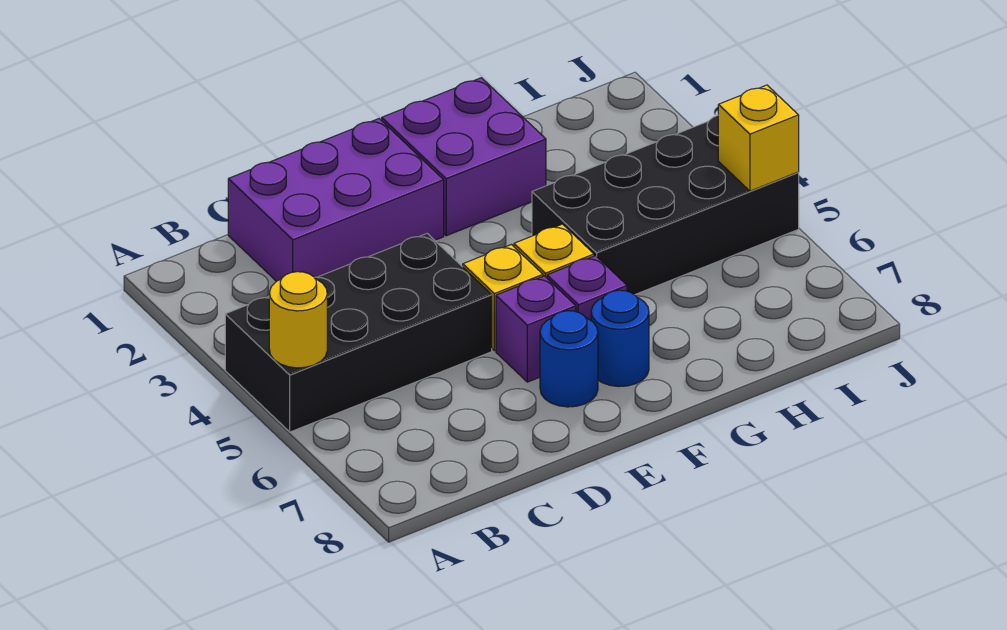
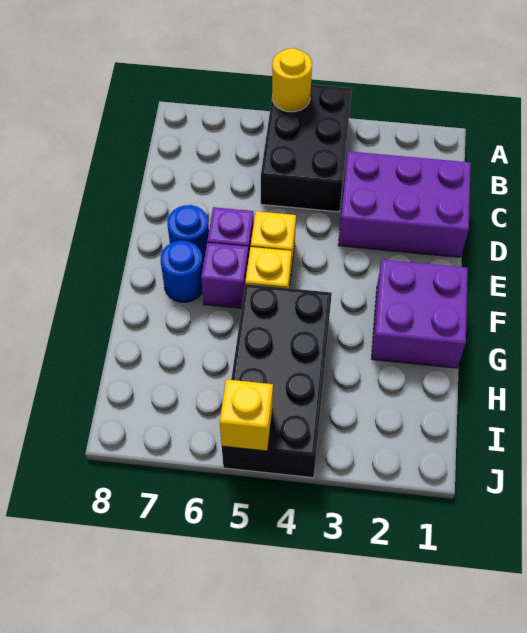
black brick A4:D5 level 1 -> black brick A4:C5 level 1
purple brick C1:E2 level 1 -> purple brick C1:D3 level 1

